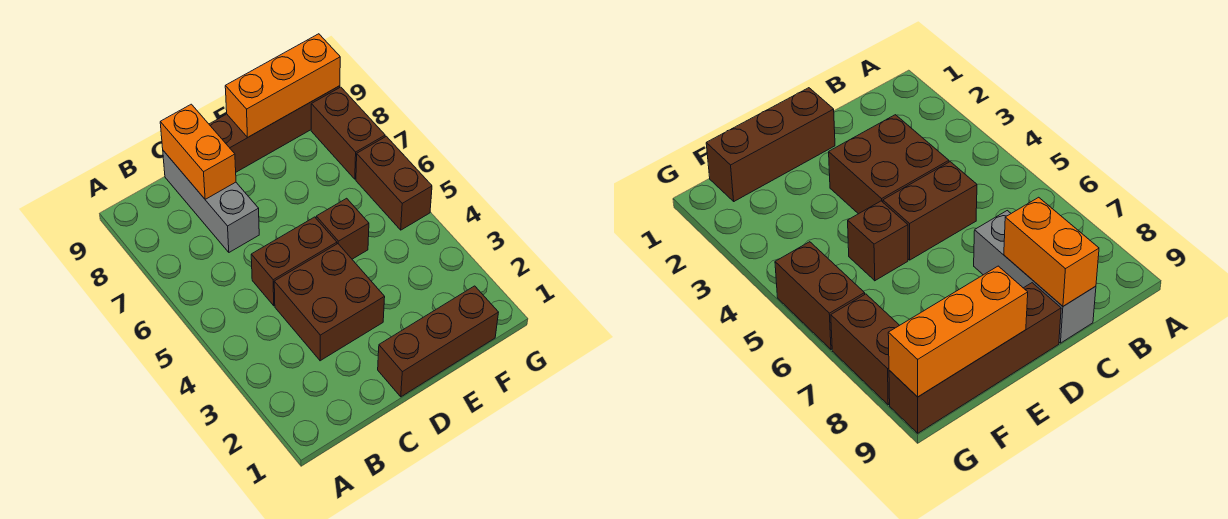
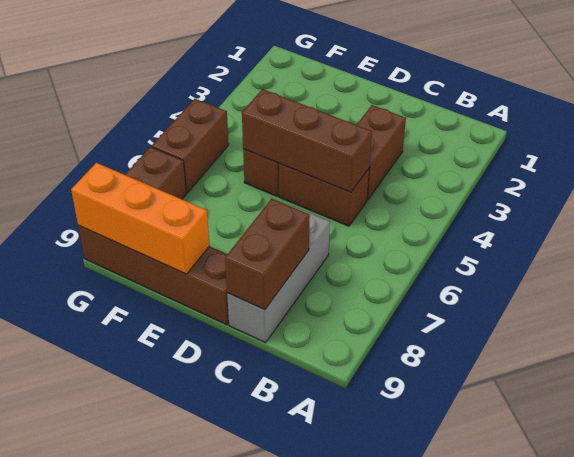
brown brick C3:D4 level 1 -> brown brick C3:C4 level 1
orange brick C8:C9 level 2 -> brown brick C8:C9 level 2
brown brick D1:F1 level 1 -> brown brick C5:E5 level 2

